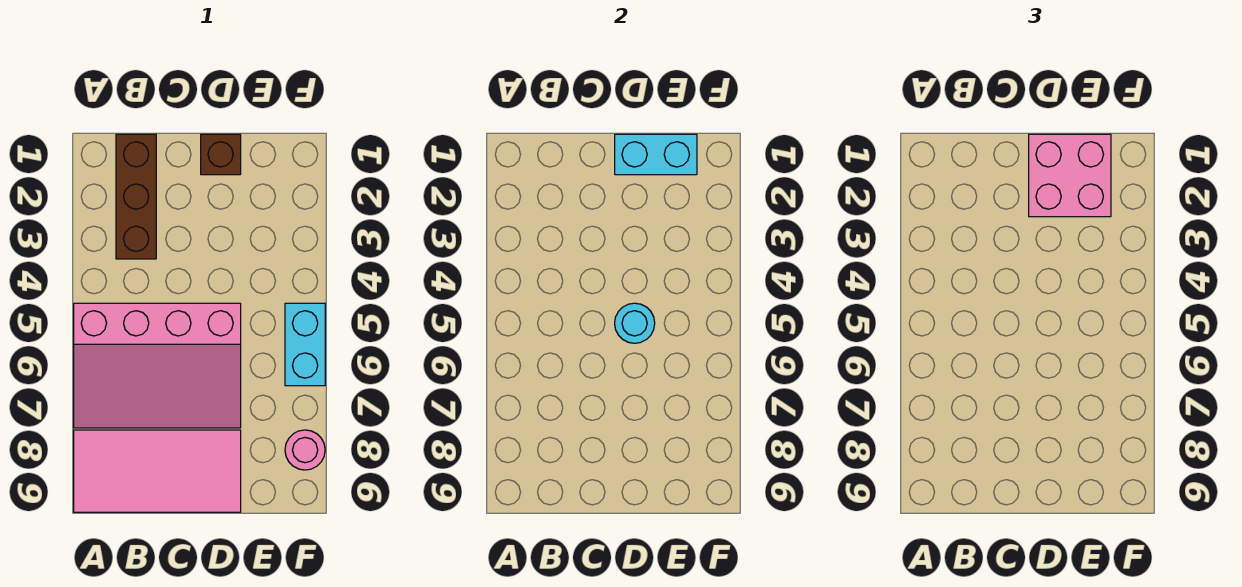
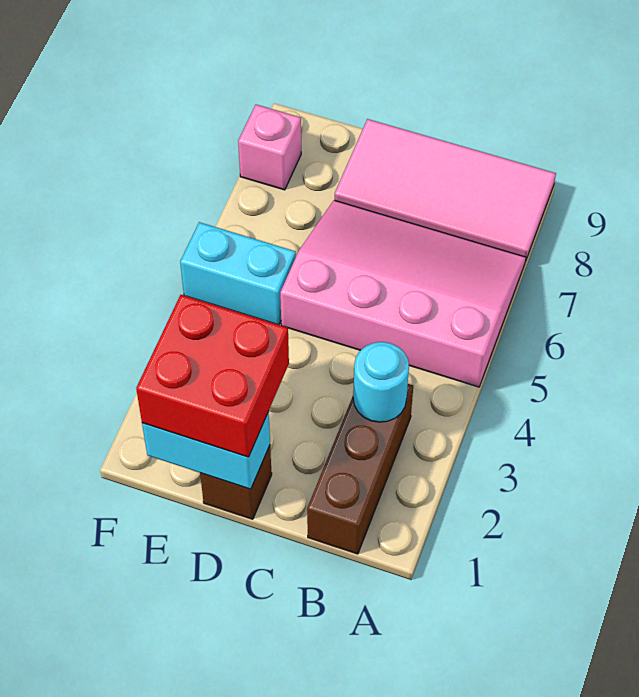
pink brick D1:E2 level 3 -> red brick D1:E2 level 3
cyan round brick D5 level 2 -> cyan round brick B3 level 2
cyan brick F5:F6 level 1 -> cyan brick E5:F5 level 1
pink round brick F8 level 1 -> pink brick F8 level 1

